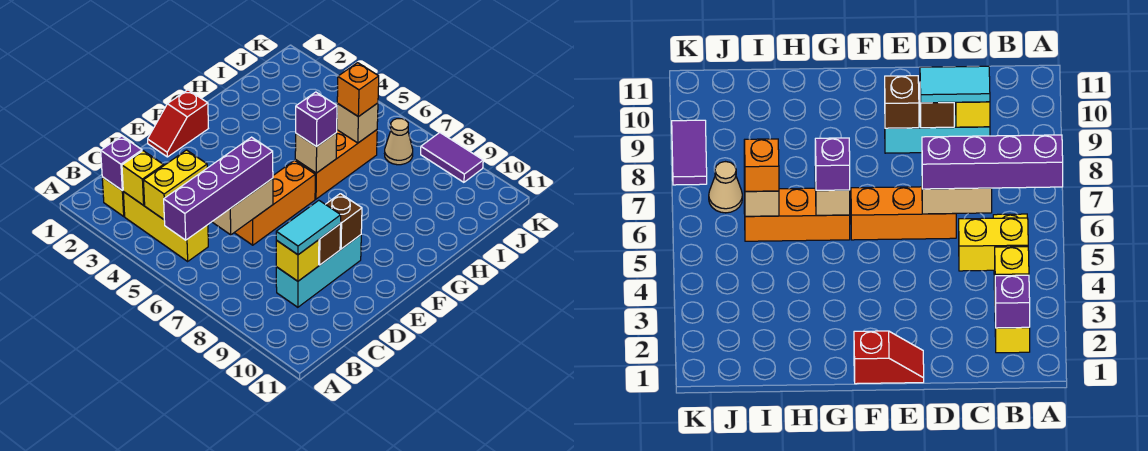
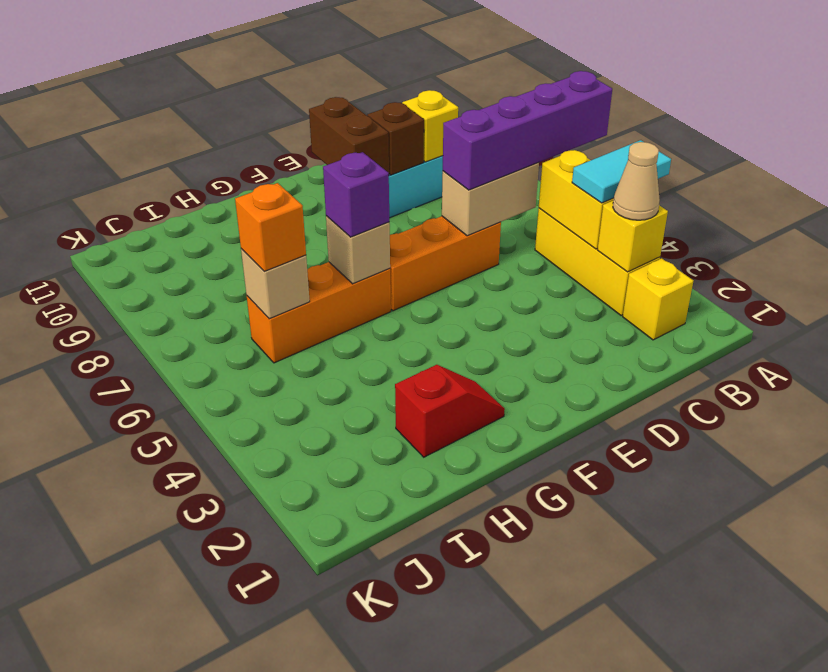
purple brick B2 level 2 -> none
yellow brick B4:C4 level 2 -> yellow brick B4:B5 level 2
cyan tile C9:D9 level 3 -> cyan tile A4:B4 level 3
red slope E1:F1 level 1 top F -> red slope G2:H2 level 1 top H
brown brick E9 level 2 -> brown brick E9:E10 level 2
tan cone J7 level 1 -> tan cone B3 level 3
purple tile K8:K9 level 1 -> none

